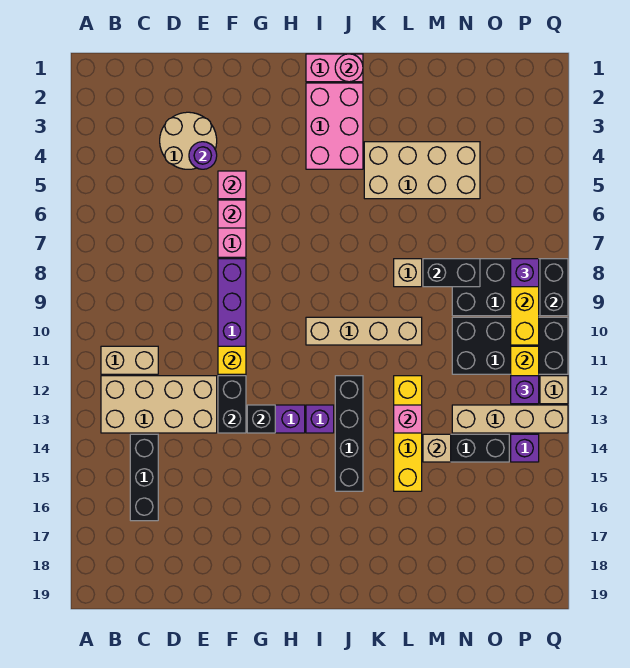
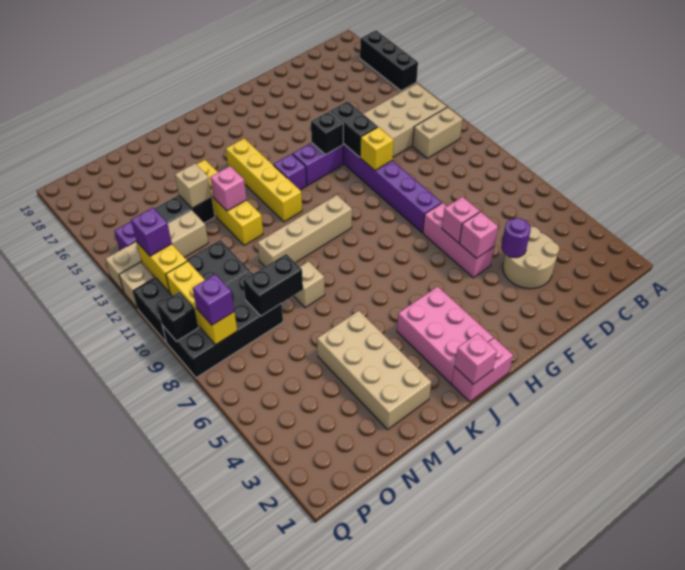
black brick C14:C16 level 1 -> black brick A15:A17 level 1
pink round brick J1 level 2 -> pink brick J1 level 2
black brick J12:J15 level 1 -> yellow brick J12:J15 level 1
tan brick K4:N5 level 1 -> tan brick L2:M5 level 1
black brick Q8:Q9 level 2 -> black brick Q9 level 2

